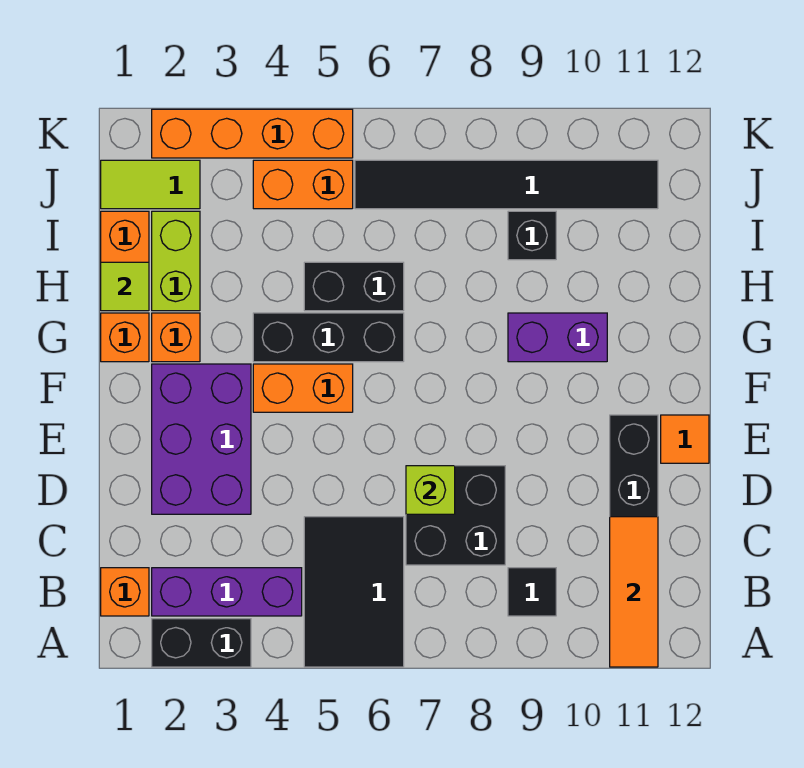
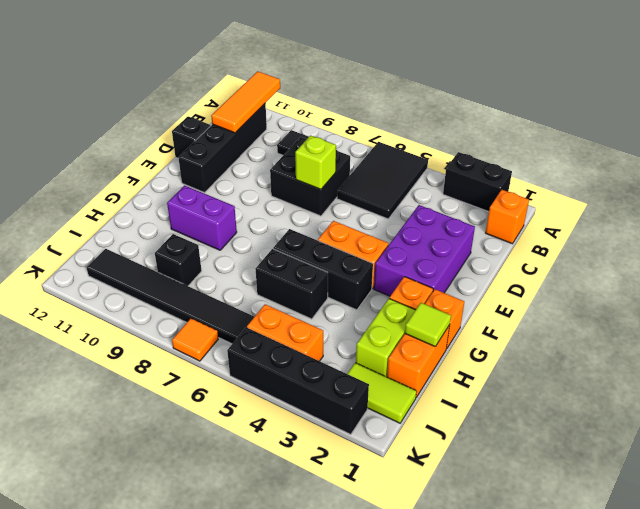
purple brick B2:B4 level 1 -> none
none -> black brick D12 level 1
orange tile E12 level 1 -> orange tile K7 level 1
orange brick K2:K5 level 1 -> black brick K2:K5 level 1

